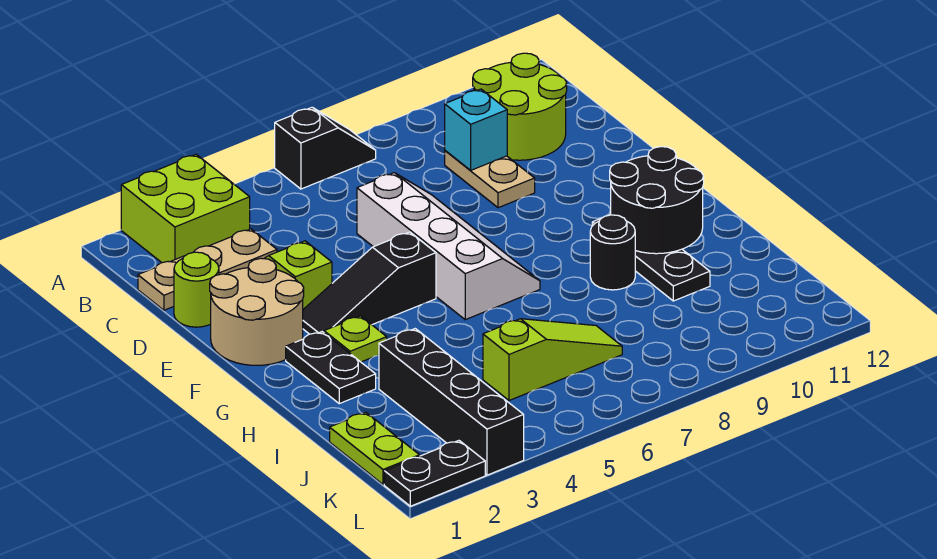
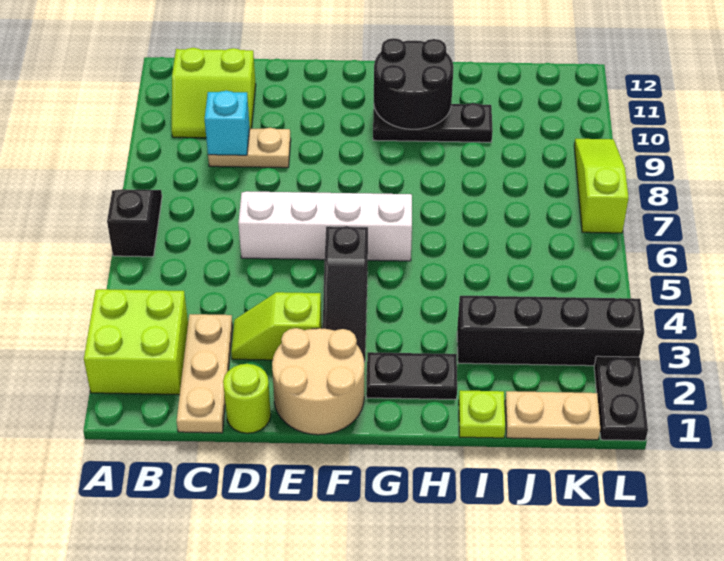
lime round brick B10:C11 level 1 -> lime slope B10:C11 level 1 top 11
lime plate G3 level 1 -> lime plate I1 level 1
black round brick H9 level 1 -> none
lime plate J1:K1 level 1 -> tan plate J1:K1 level 1
lime slope J5:J7 level 1 top 5 -> lime slope L7:L9 level 1 top 7

